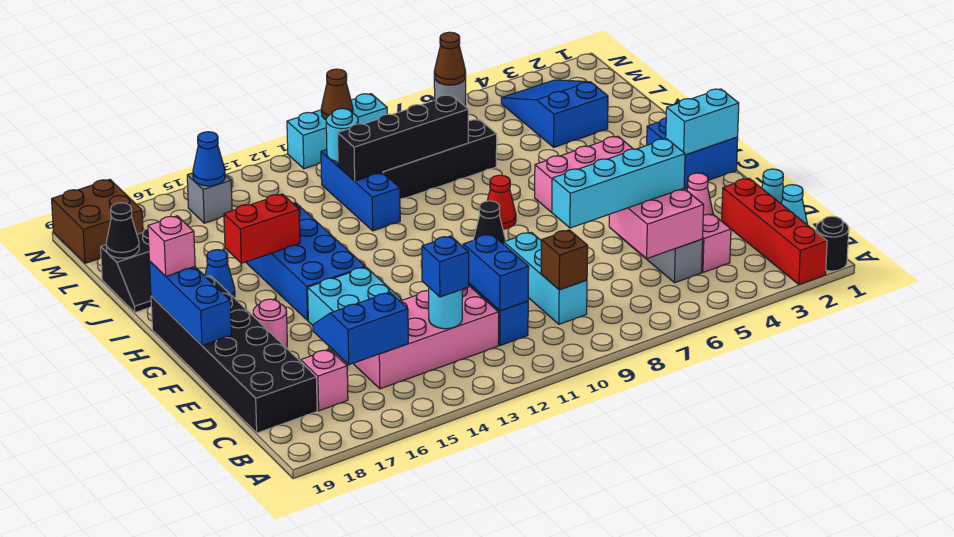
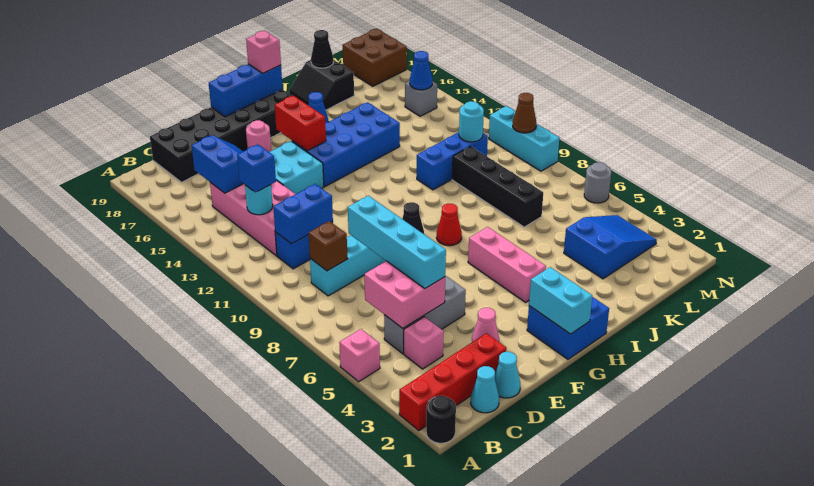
pink brick C17 level 1 -> pink brick A5 level 1
red brick I15:I16 level 2 -> red brick G15:G16 level 2
black brick K8:K11 level 2 -> none
brown cone N6 level 2 -> none

